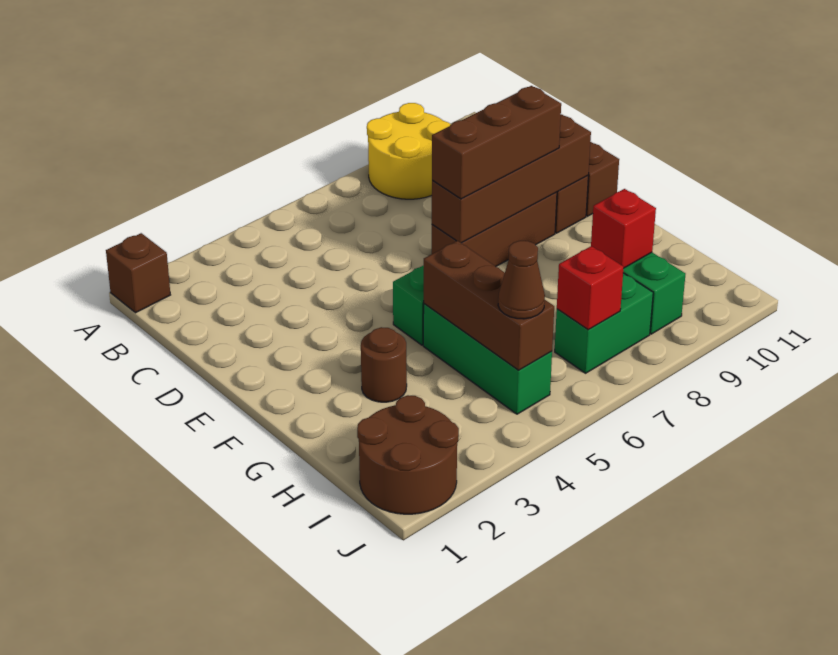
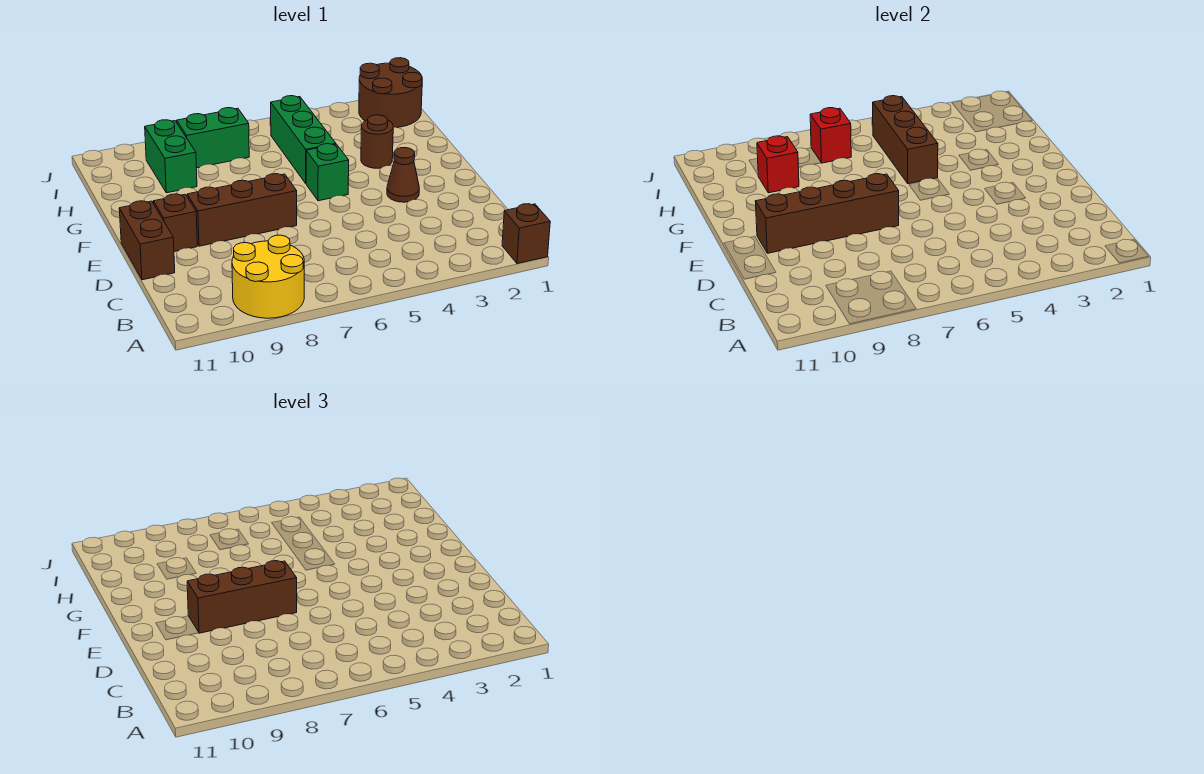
brown cone I5 level 3 -> brown cone E3 level 1

